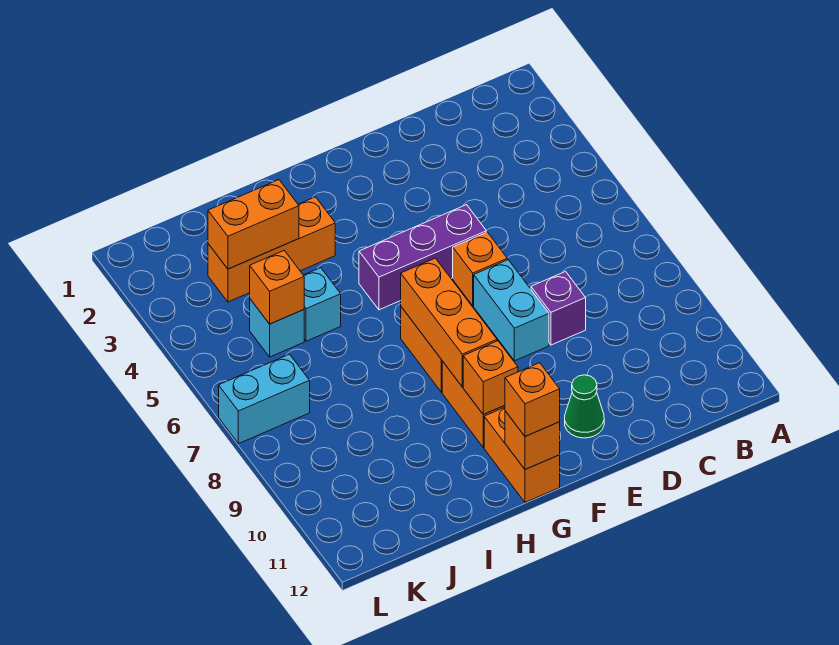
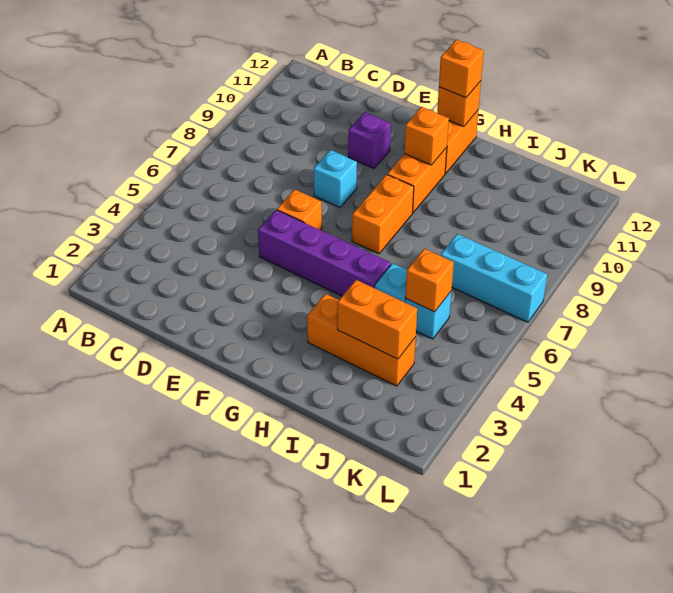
purple brick D8 level 1 -> purple brick E10 level 1
purple brick E5:G5 level 1 -> purple brick E5:H5 level 1
cyan brick E7:E8 level 1 -> cyan brick E8 level 1
green cone E11 level 1 -> none
orange brick G7:G9 level 2 -> none
cyan brick K7:L7 level 1 -> cyan brick J7:L7 level 1

